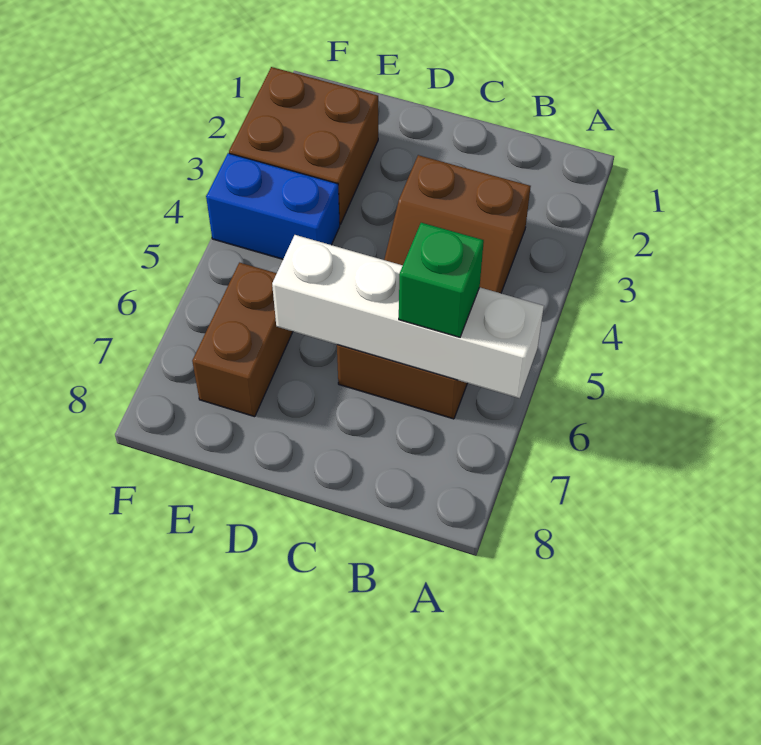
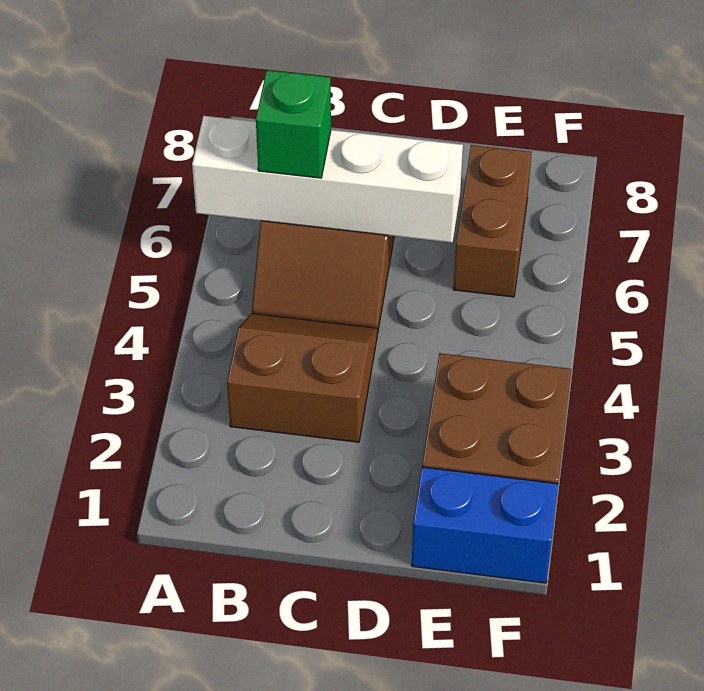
blue brick E4:F4 level 1 -> blue brick E1:F1 level 1

